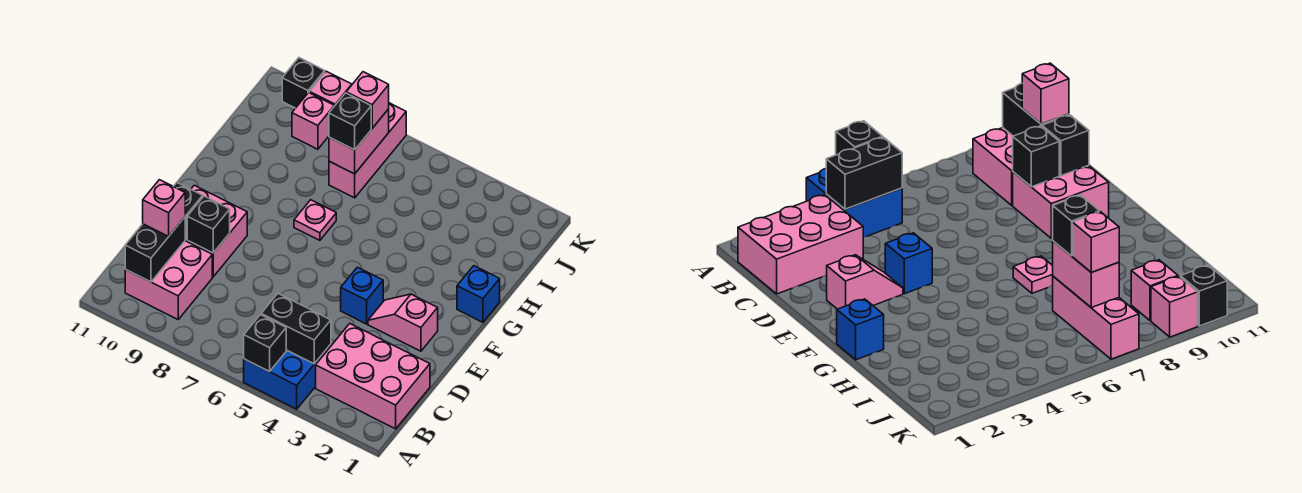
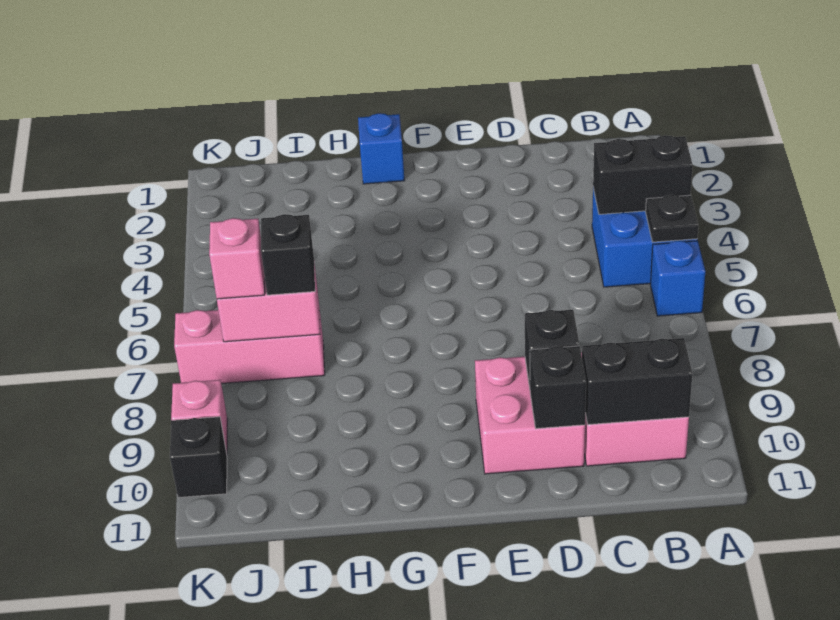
black brick A5 level 2 -> black plate A5 level 2
pink brick B1:C3 level 1 -> none
black brick B4:B5 level 2 -> black brick A4:B4 level 2
pink brick C10 level 3 -> none
pink slope E2:E3 level 1 top 2 -> none
blue brick E4 level 1 -> blue brick A6 level 1
pink plate G7 level 1 -> none
pink brick J9 level 1 -> none

